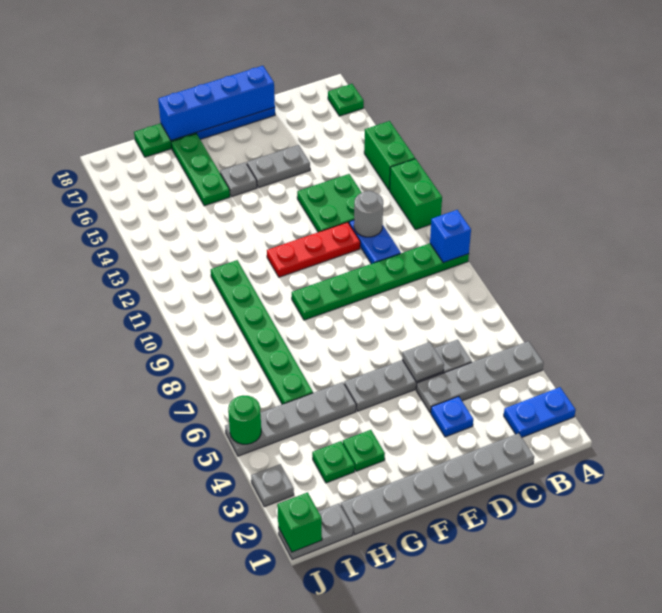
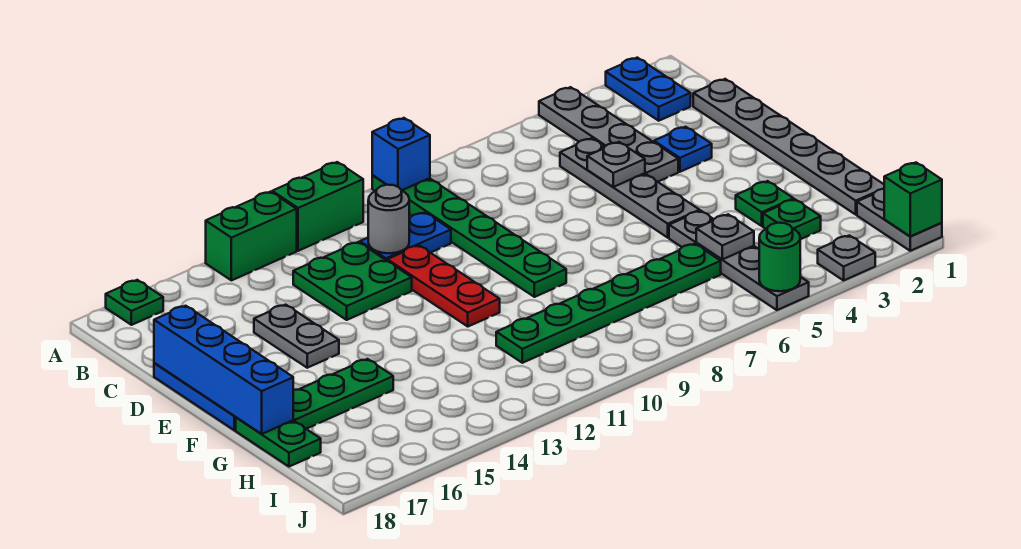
grey plate F15 level 1 -> grey plate H5 level 2

